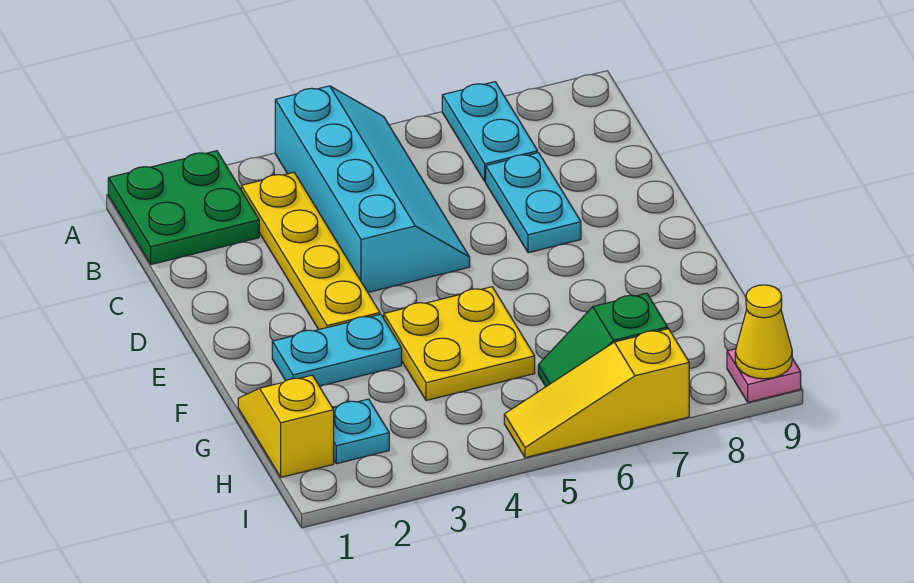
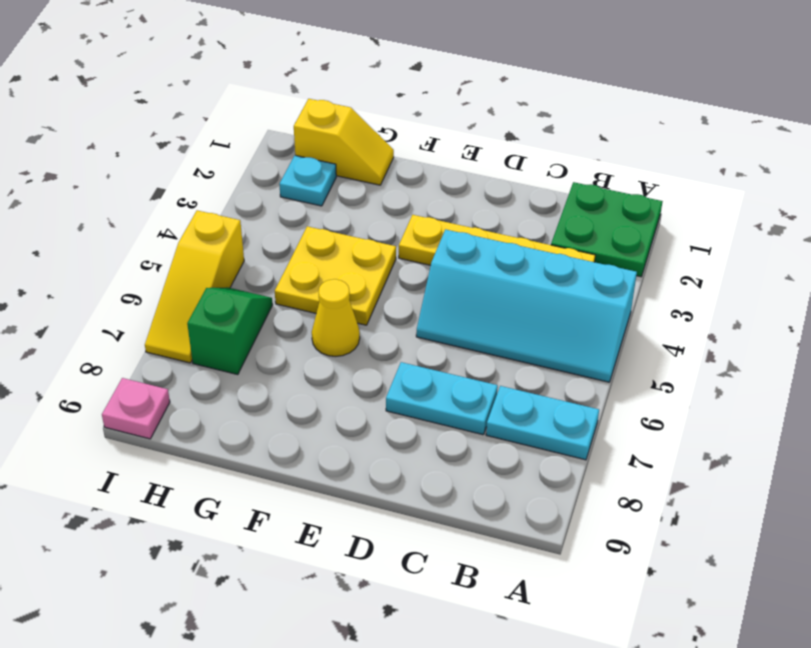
cyan plate F2:F3 level 1 -> none
yellow slope I5:I7 level 1 top 7 -> yellow slope I5:I7 level 1 top 5
yellow cone I9 level 2 -> yellow cone F6 level 1

